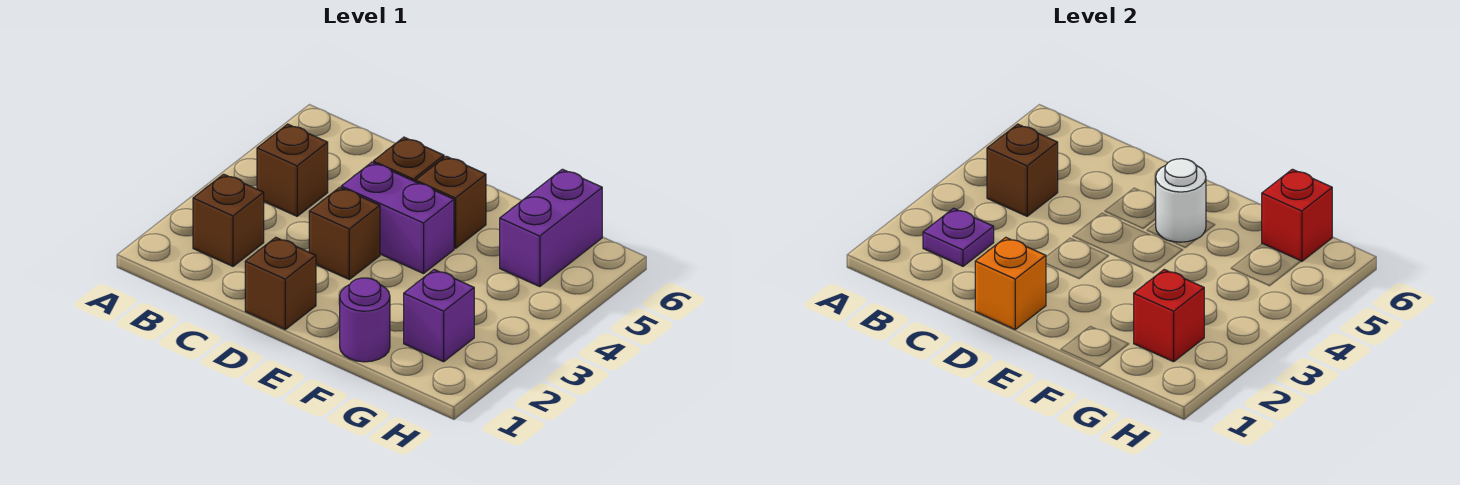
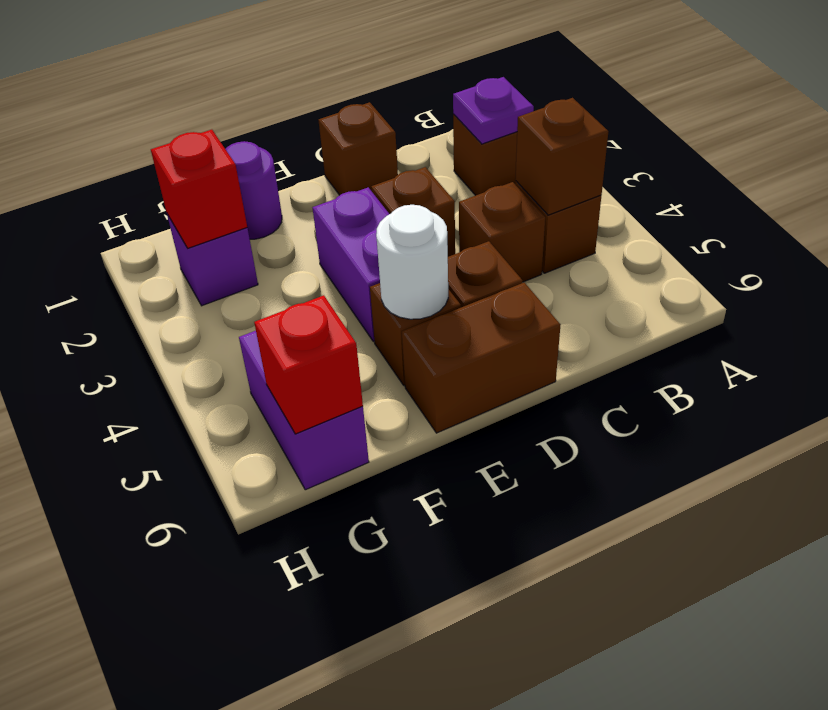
none -> brown brick C4 level 1
orange brick D1 level 2 -> none
purple brick D4:E4 level 1 -> purple brick E3:E4 level 1
none -> brown brick D6:E6 level 1

